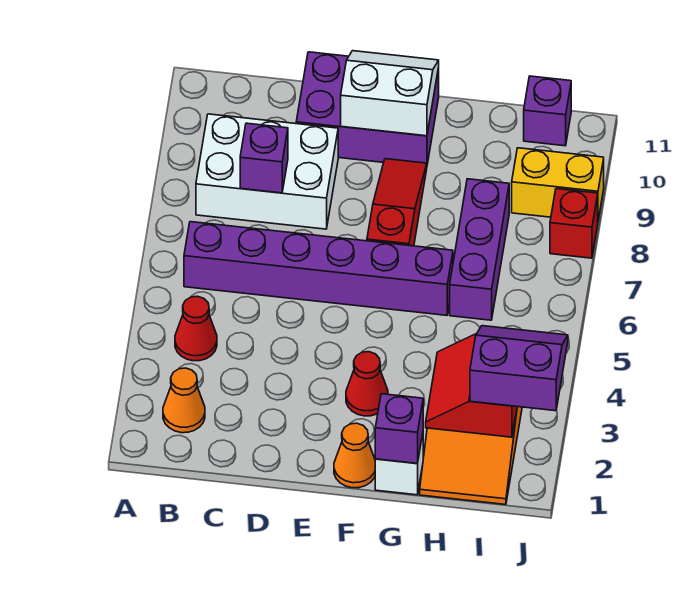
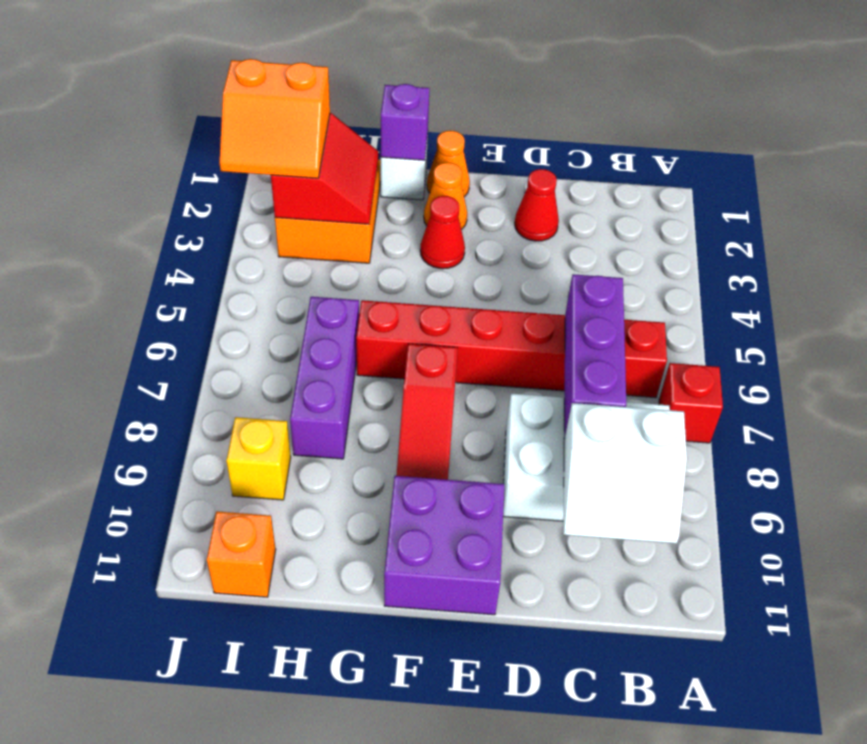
orange cone B2 level 1 -> orange cone F2 level 1
red cone B4 level 1 -> red cone D2 level 1
purple brick B6:G6 level 1 -> red brick B6:G6 level 1
purple brick C8 level 2 -> purple brick C6:C8 level 2
purple brick D10:F11 level 1 -> purple brick E10:F11 level 1
white slope E10:F11 level 2 top 10 -> white slope B9:C10 level 2 top 9
purple slope I2:J3 level 3 top 2 -> orange slope I2:J3 level 3 top 2
yellow brick I9:J9 level 1 -> yellow brick I9 level 1
purple brick I11 level 1 -> orange brick I11 level 1
red brick J8 level 1 -> red brick A7 level 1

